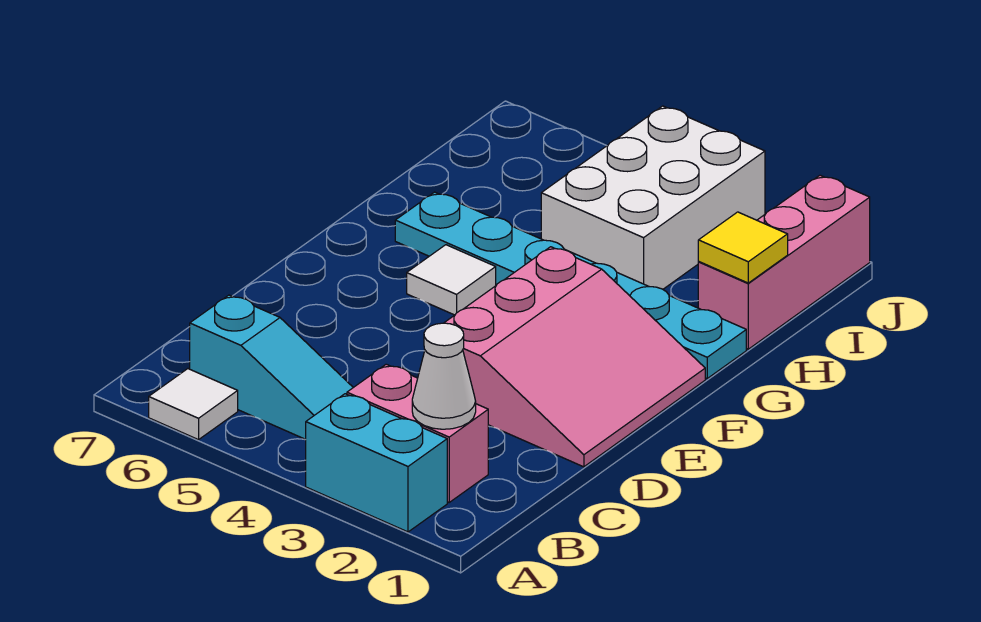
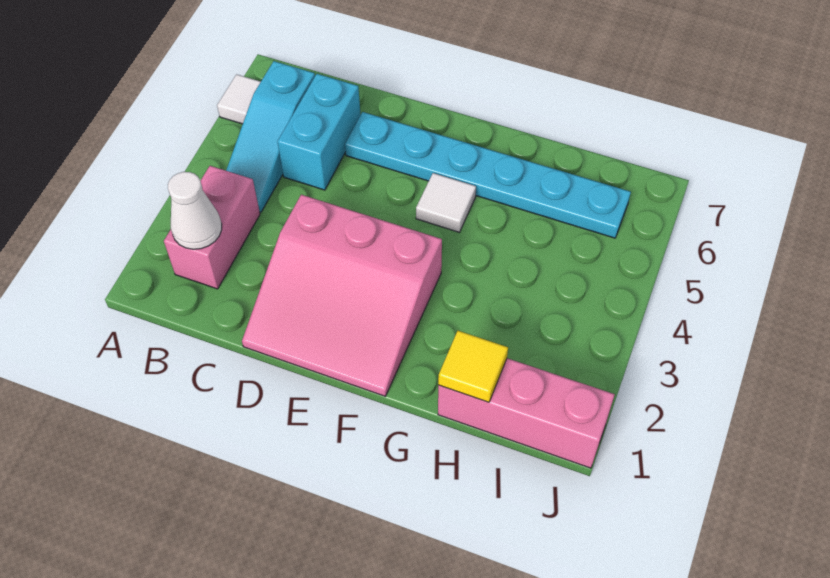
cyan brick A2:A3 level 1 -> cyan brick C5:C6 level 1
cyan plate G1:G6 level 1 -> cyan plate D6:I6 level 1
white brick H3:J4 level 1 -> none

